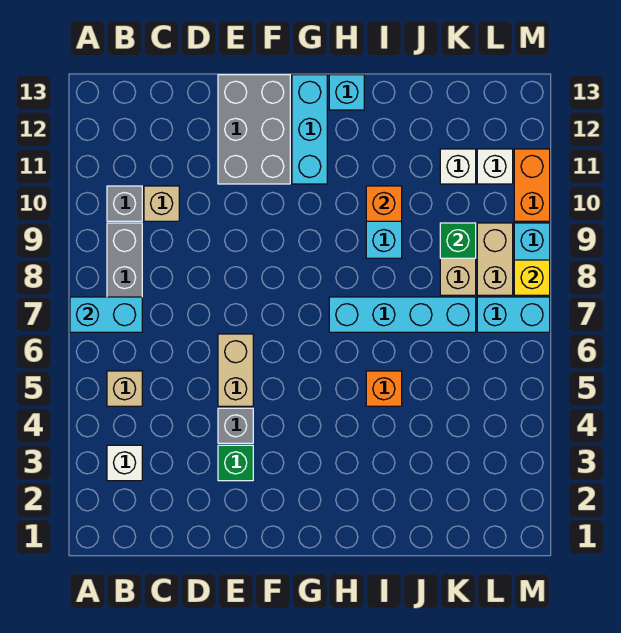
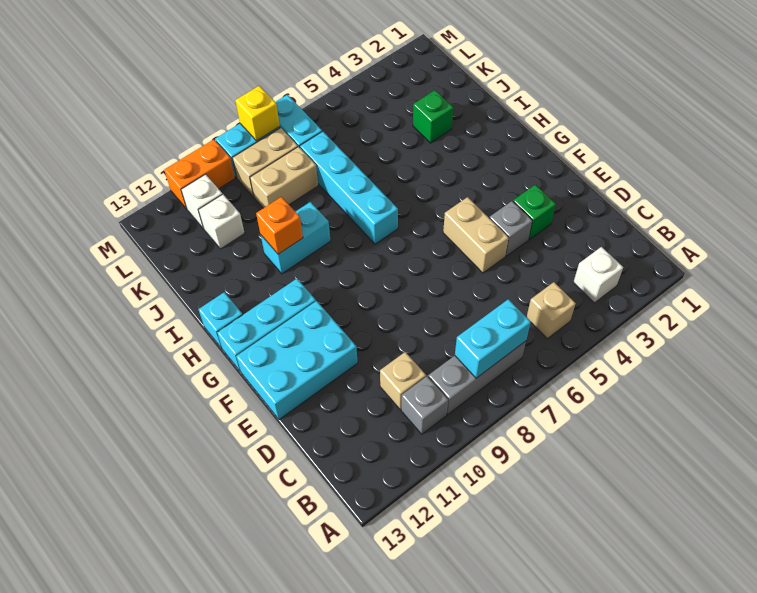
cyan brick A7:B7 level 2 -> cyan brick B7:B8 level 2
tan brick E5:E6 level 1 -> tan brick E5:F5 level 1
grey brick E11:F13 level 1 -> cyan brick E11:F13 level 1
orange brick I5 level 1 -> none
green brick K9 level 2 -> green brick J3 level 1

